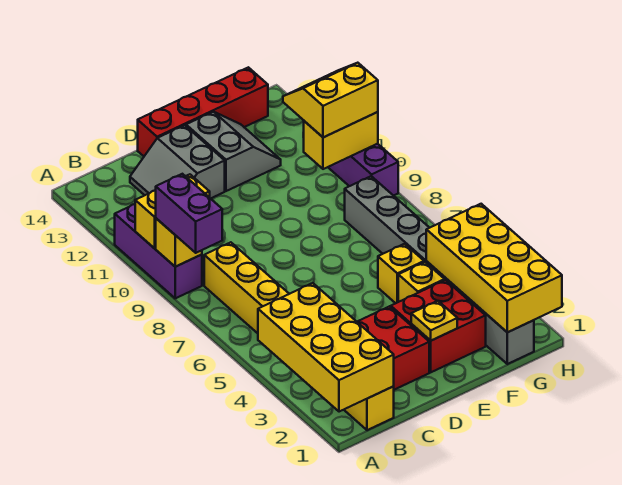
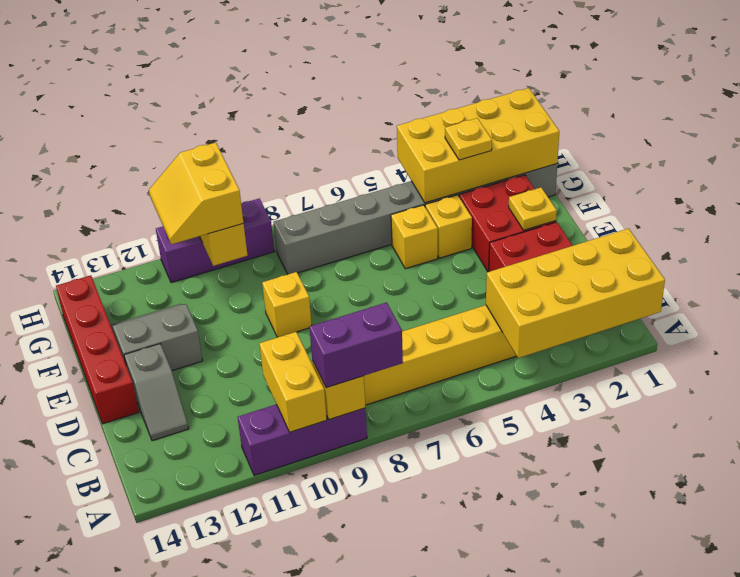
grey slope C12:D13 level 1 top D -> grey slope C13:D13 level 1 top D
none -> yellow brick E9 level 1
none -> yellow plate G3 level 3

